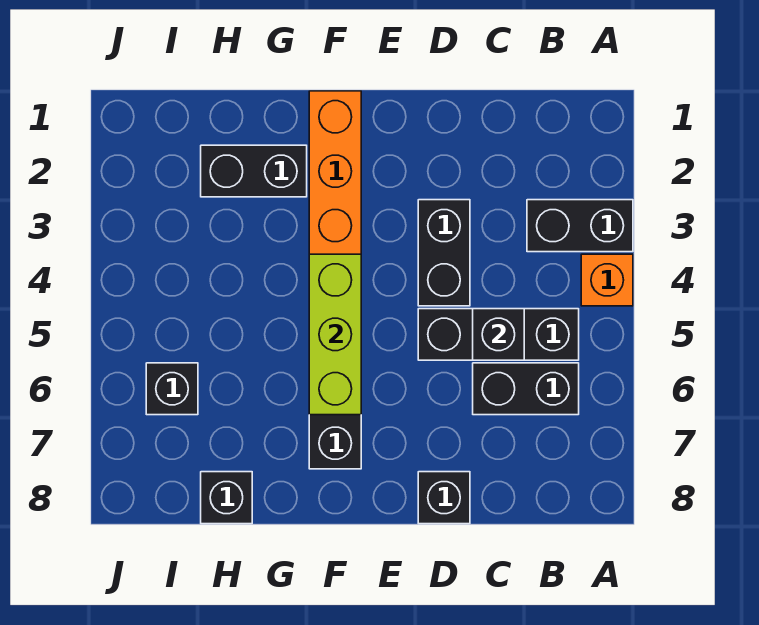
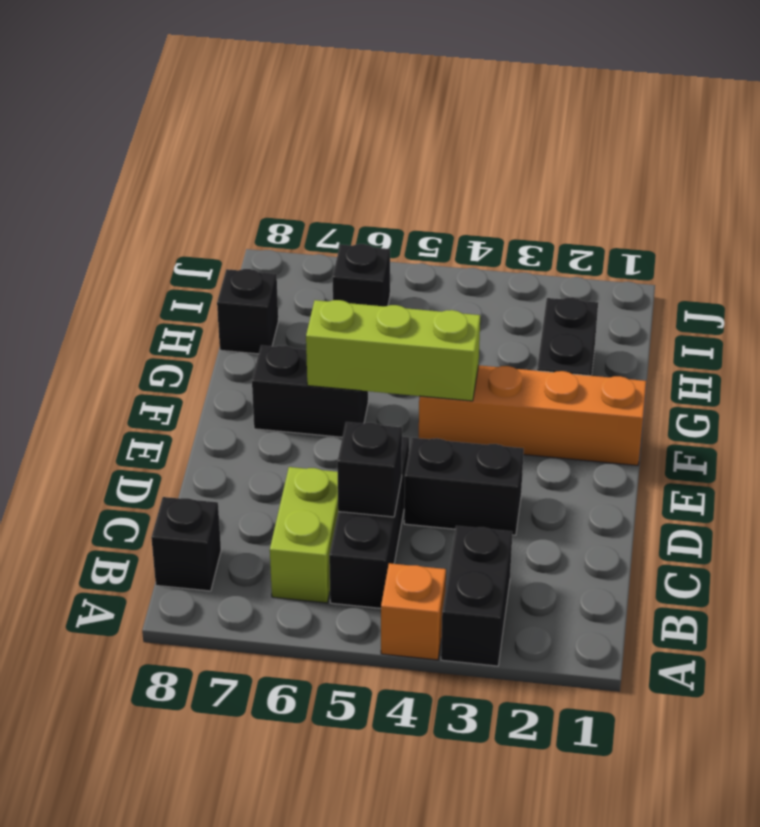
black brick B6:C6 level 1 -> lime brick B6:C6 level 1
black brick D8 level 1 -> black brick B8 level 1

